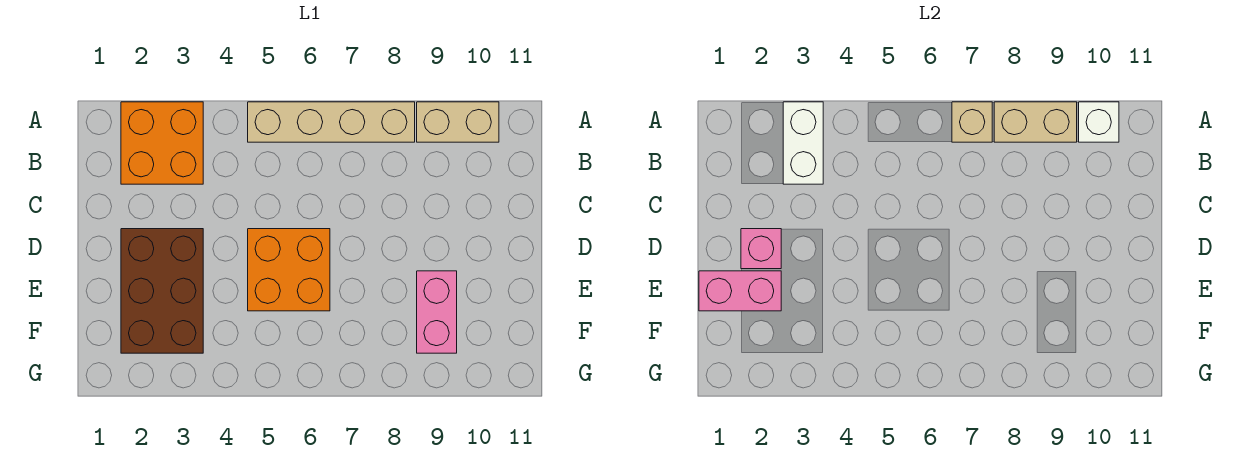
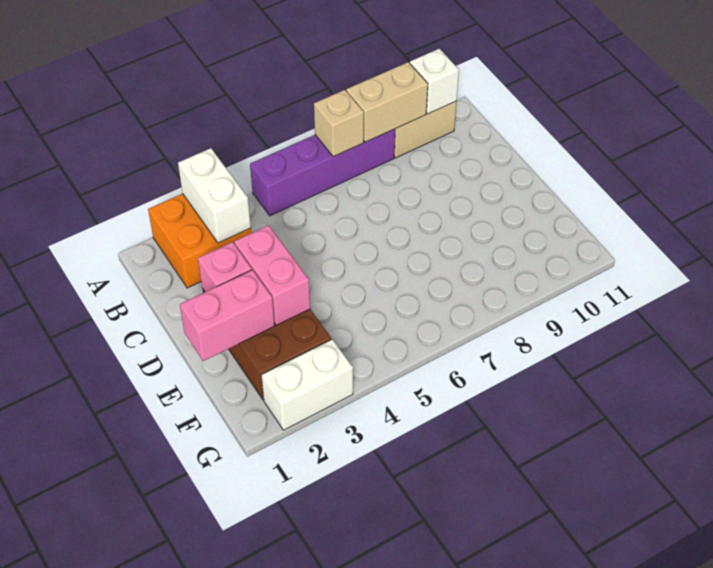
tan brick A5:A8 level 1 -> purple brick A5:A8 level 1
orange brick D5:E6 level 1 -> none
pink brick E9:F9 level 1 -> pink brick D3:E3 level 2
none -> white brick G2:G3 level 1

